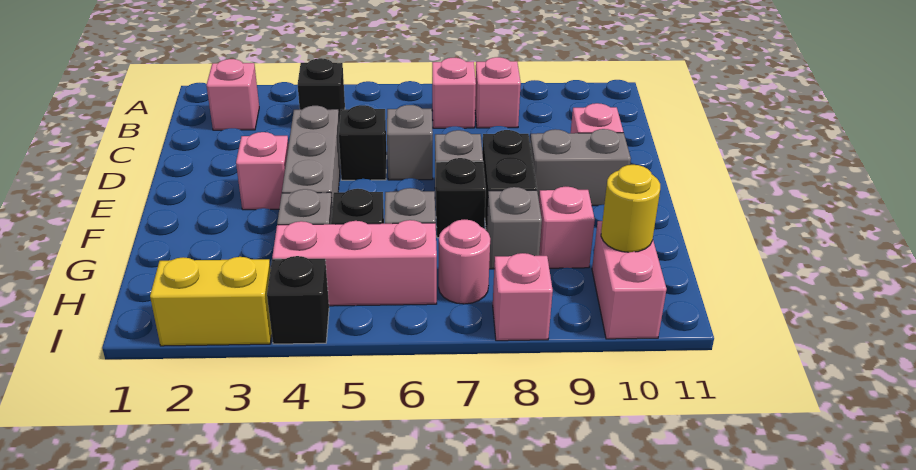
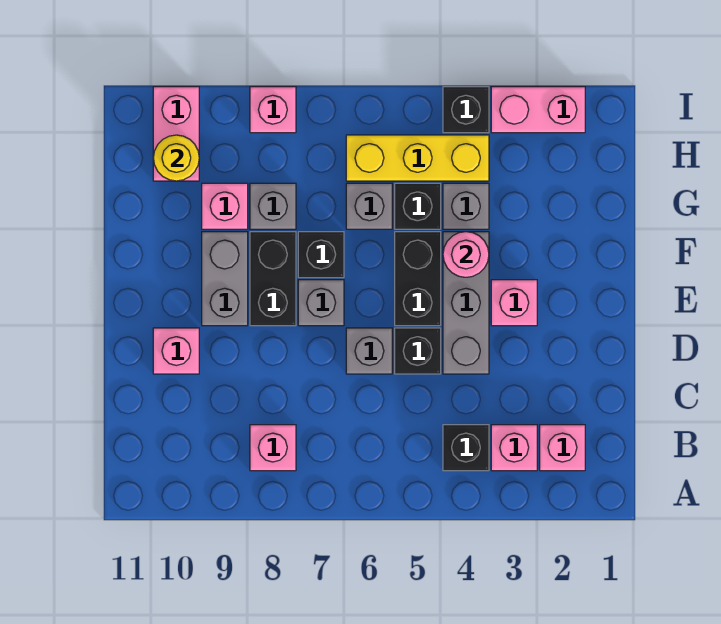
pink brick B7 level 1 -> pink brick B3 level 1
none -> black brick E5:F5 level 1
grey brick E9:E10 level 1 -> grey brick E9:F9 level 1
pink brick H4:H6 level 1 -> yellow brick H4:H6 level 1
pink round brick H7 level 1 -> pink round brick F4 level 2
yellow brick I2:I3 level 1 -> pink brick I2:I3 level 1

